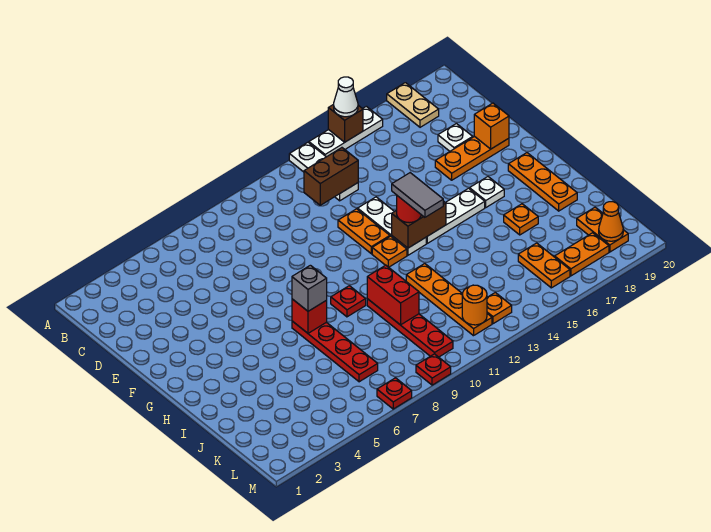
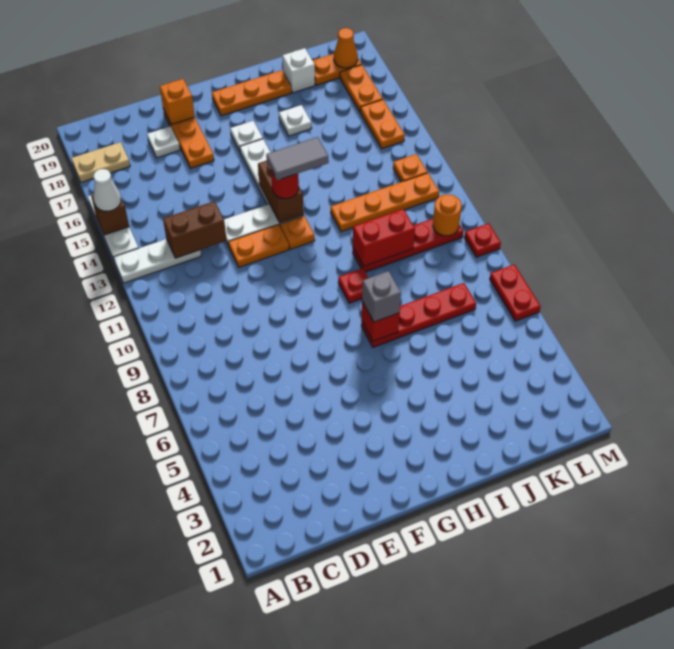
brown brick C12:C13 level 2 -> brown brick C13:D13 level 2
orange plate I17 level 1 -> white plate I17 level 1
none -> white brick J19 level 1
orange plate K16:L16 level 1 -> orange plate L15:L16 level 1
orange round brick L12 level 2 -> orange round brick L10 level 2
red plate M7 level 1 -> red plate M6:M7 level 1

